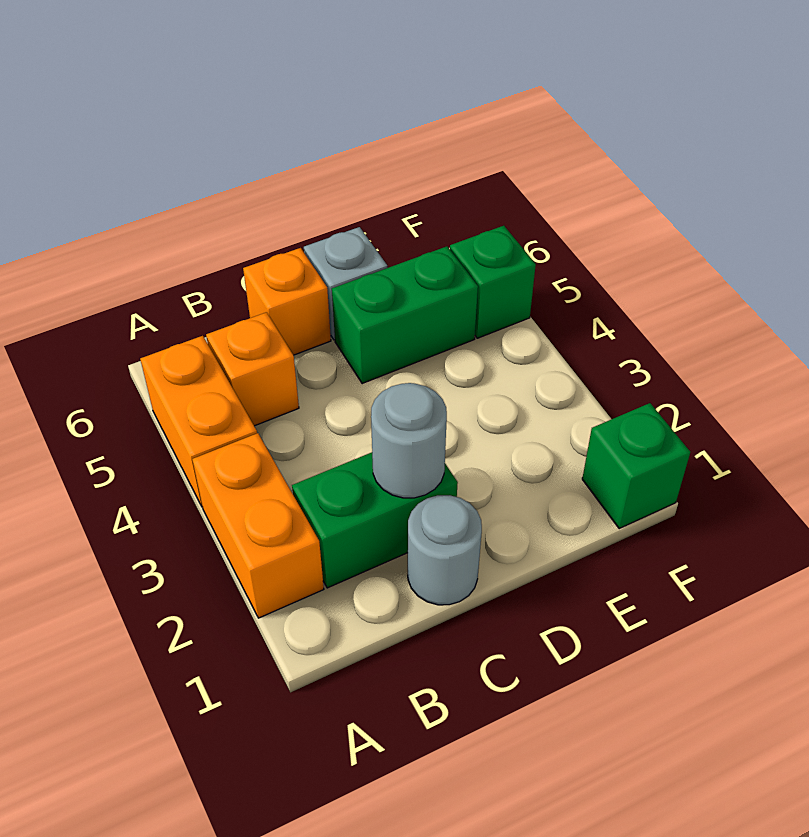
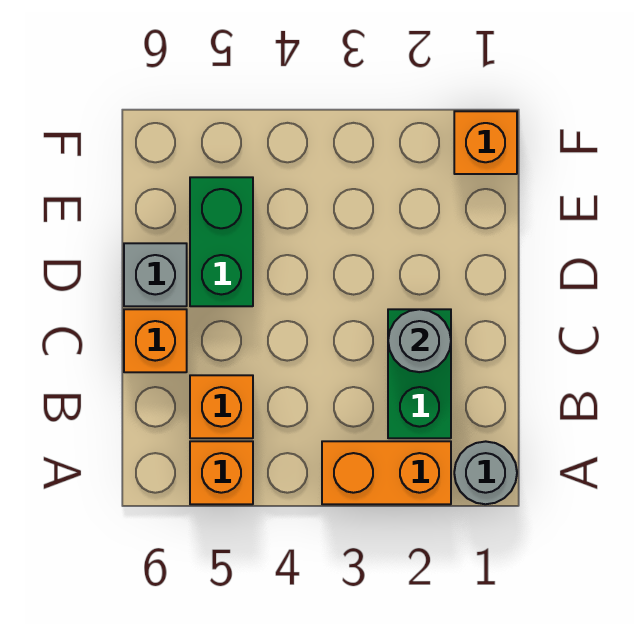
orange brick A4:A5 level 1 -> orange brick A5 level 1
grey round brick C1 level 1 -> grey round brick A1 level 1
green brick F1 level 1 -> orange brick F1 level 1
green brick F5 level 1 -> none

